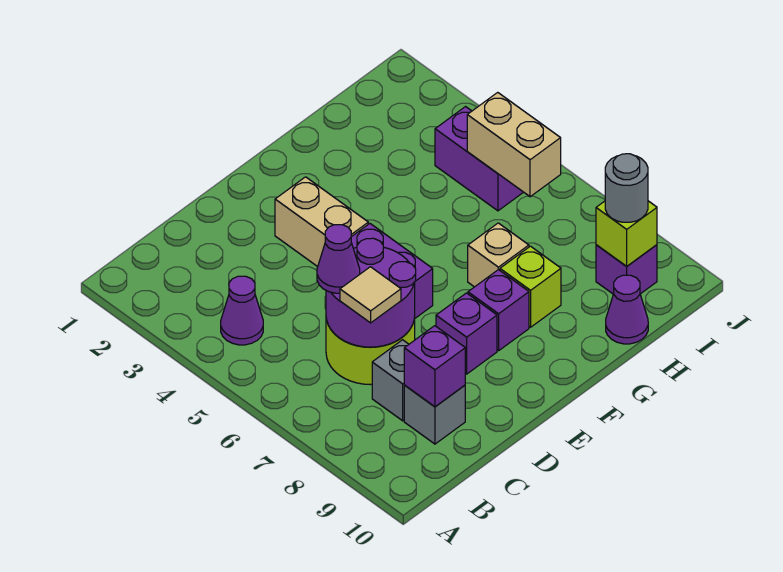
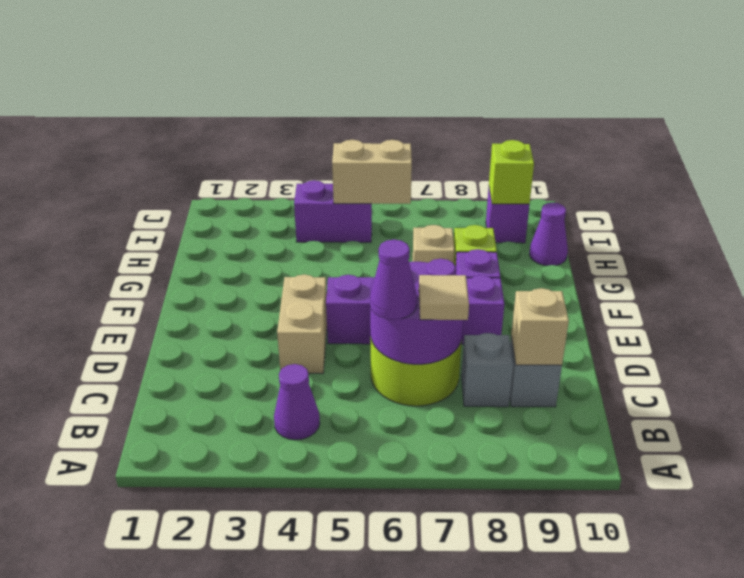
purple brick C9 level 2 -> tan brick C9 level 2
tan brick E3:E4 level 1 -> tan brick D4:E4 level 1
grey round brick I9 level 3 -> none

